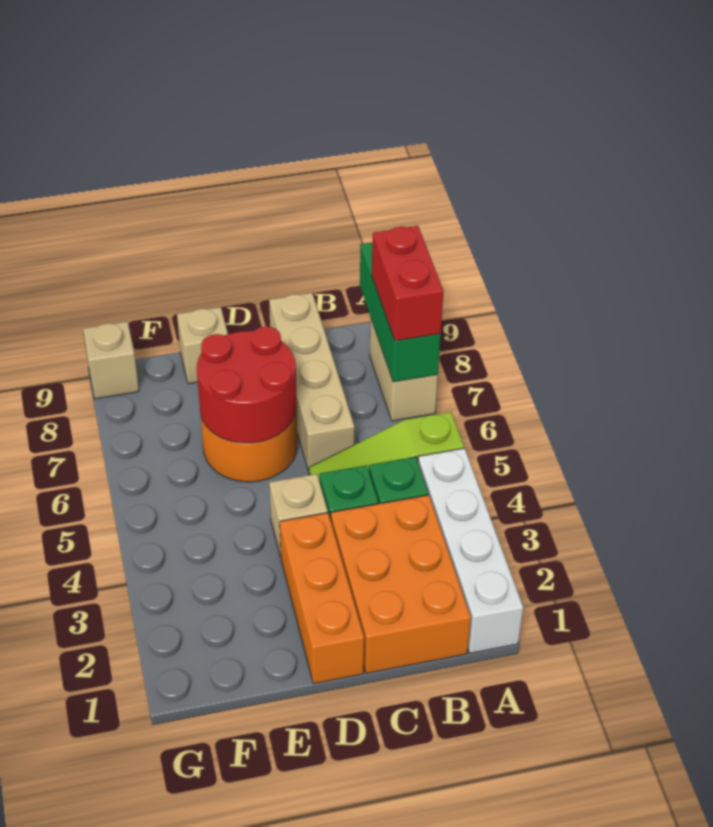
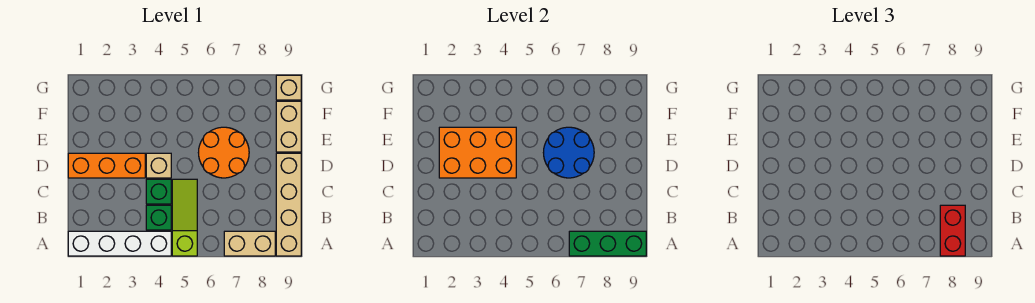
red brick A7:A8 level 3 -> red brick A8:B8 level 3
orange brick B1:C3 level 1 -> orange brick D2:E4 level 2
tan brick C6:C9 level 1 -> tan brick A9:D9 level 1
red round brick D6:E7 level 2 -> blue round brick D6:E7 level 2
tan brick E9 level 1 -> tan brick E9:F9 level 1

